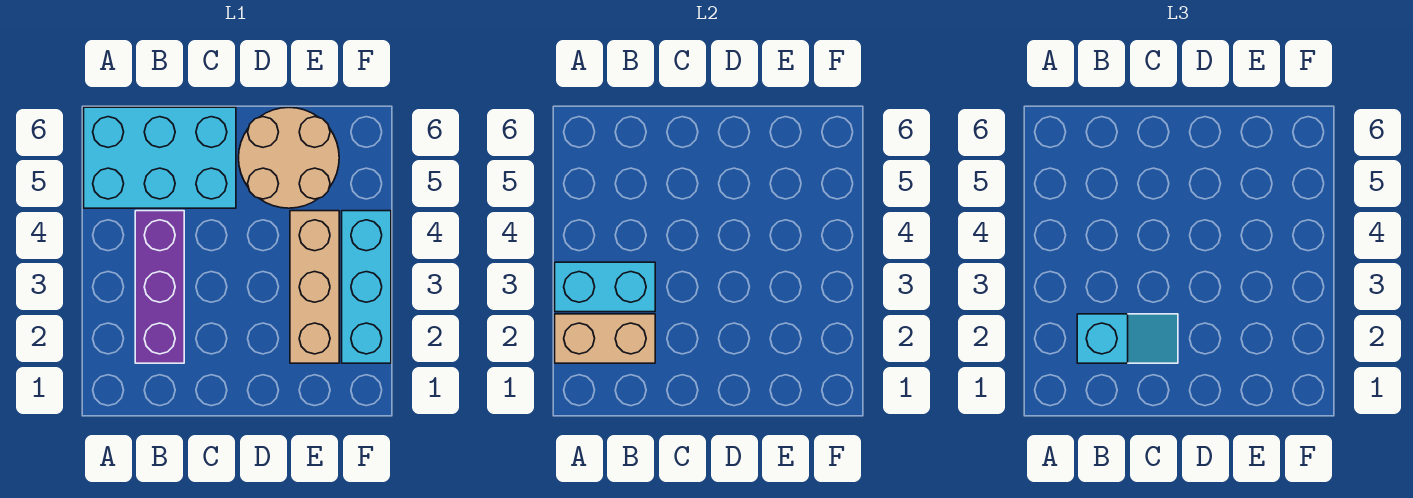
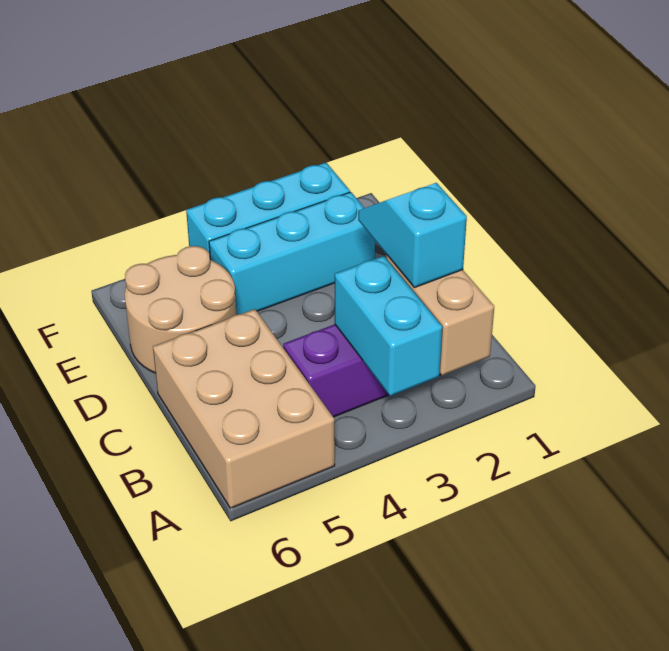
cyan brick A5:C6 level 1 -> tan brick A5:C6 level 1
tan brick E2:E4 level 1 -> cyan brick E2:E4 level 1

